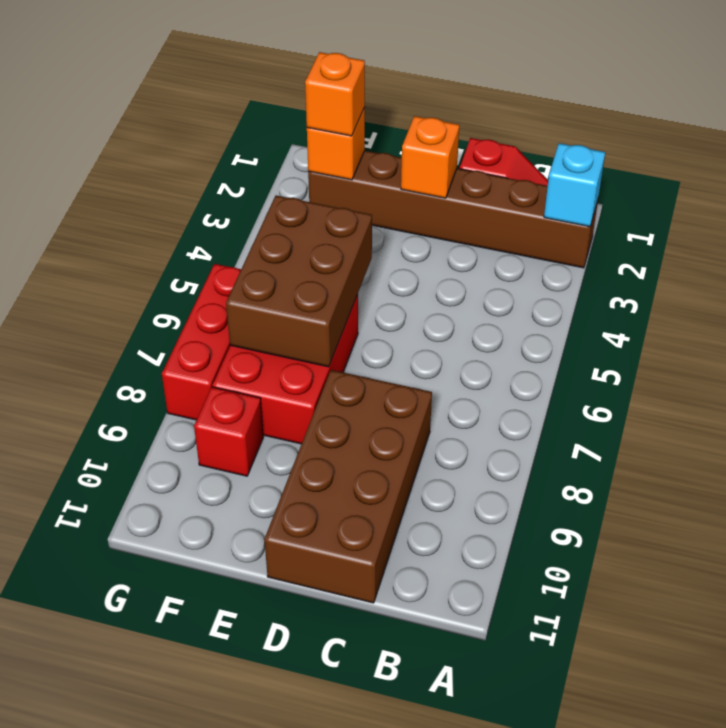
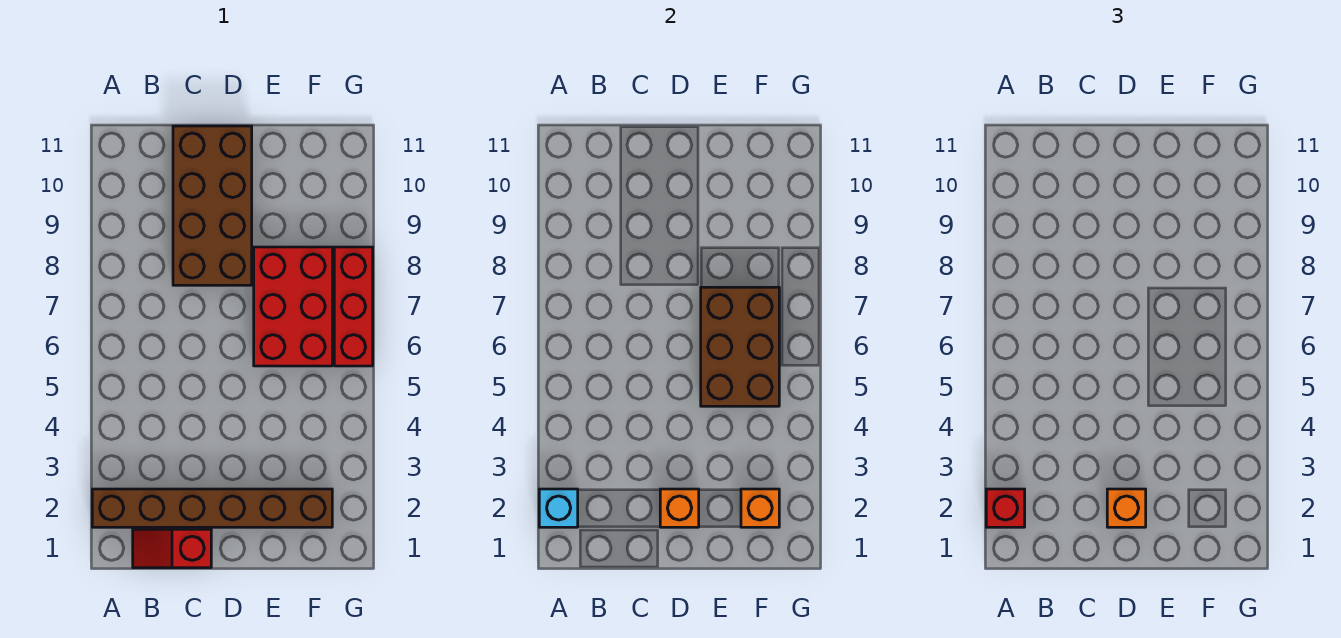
orange brick F2 level 3 -> orange brick D2 level 3
red brick F9 level 1 -> red brick A2 level 3

